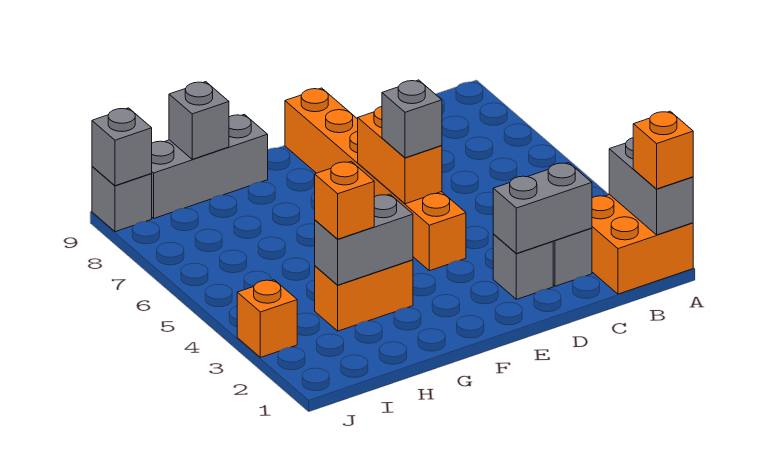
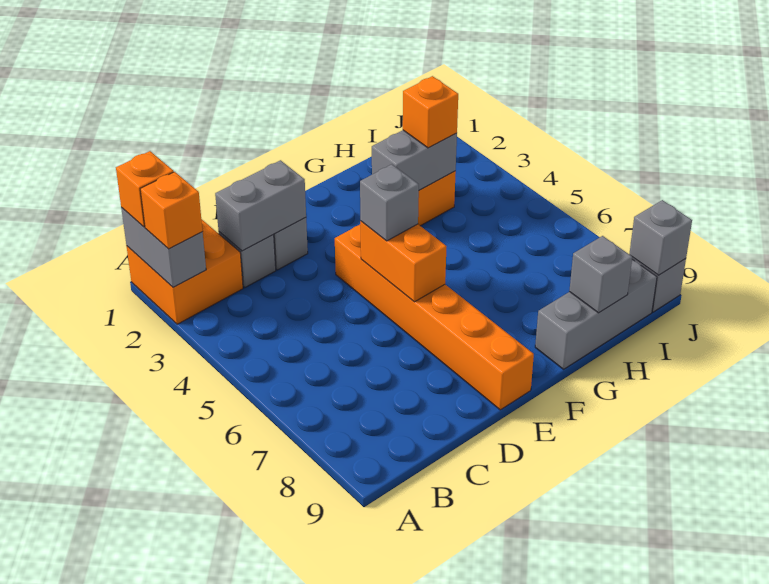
orange brick J3 level 1 -> orange brick A2 level 3

